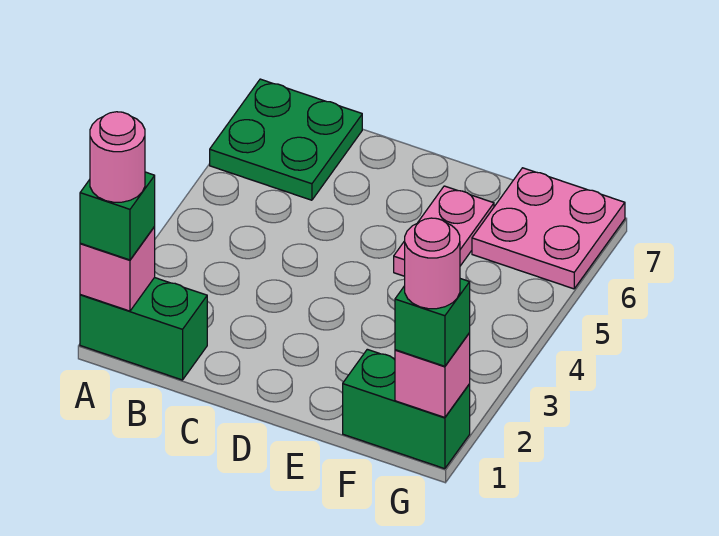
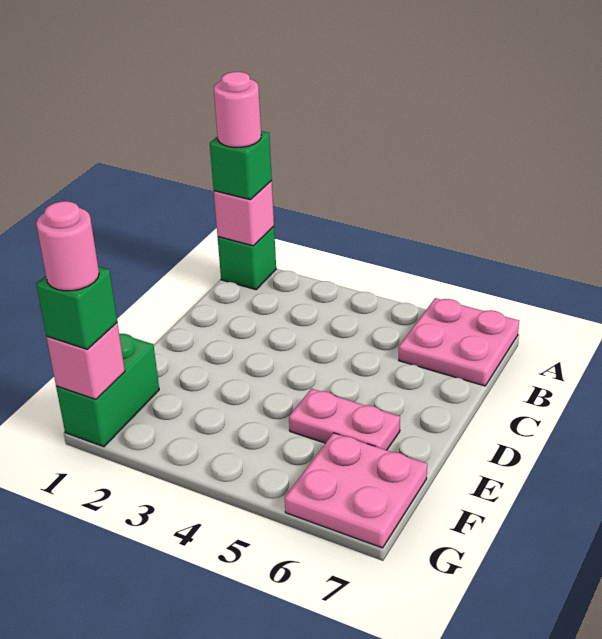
green brick A1:B1 level 1 -> green brick A1 level 1
green plate A6:B7 level 1 -> pink plate A6:B7 level 1

